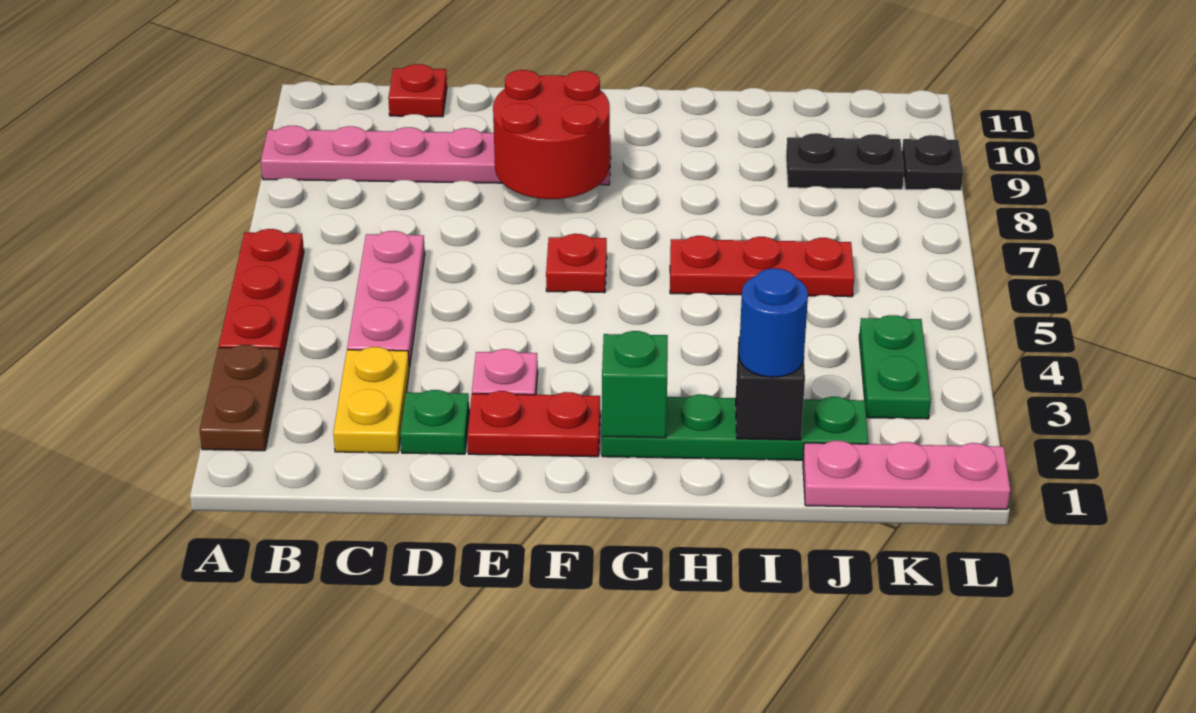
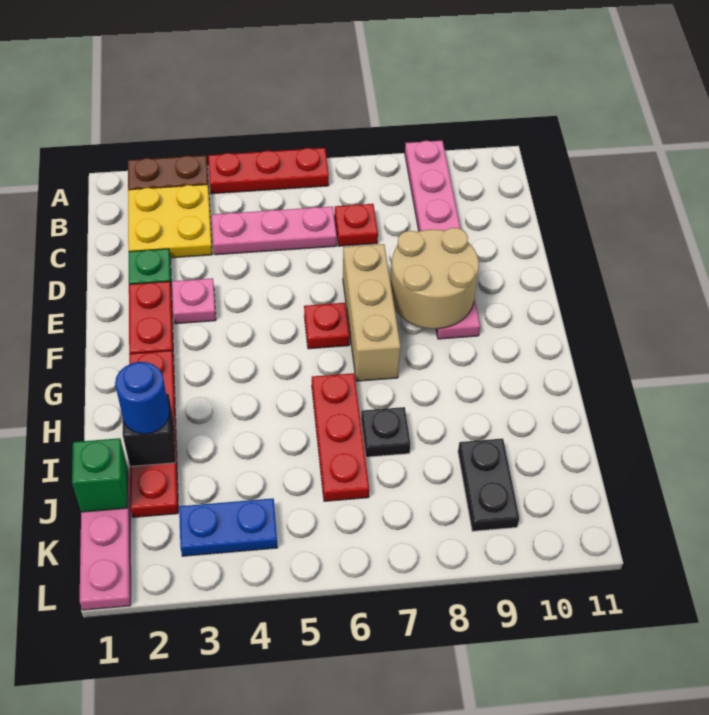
yellow plate C2:C3 level 1 -> yellow plate B2:C3 level 1
red plate C11 level 1 -> red plate C7 level 1
none -> tan brick E7:G7 level 1
red round brick E8:F9 level 2 -> tan round brick E8:F9 level 2
green plate G2:J2 level 1 -> red plate G2:J2 level 1
green brick G2 level 2 -> green brick J1 level 2
green plate K3:K4 level 1 -> blue plate K3:K4 level 1
black plate L9 level 1 -> black plate I7 level 1

